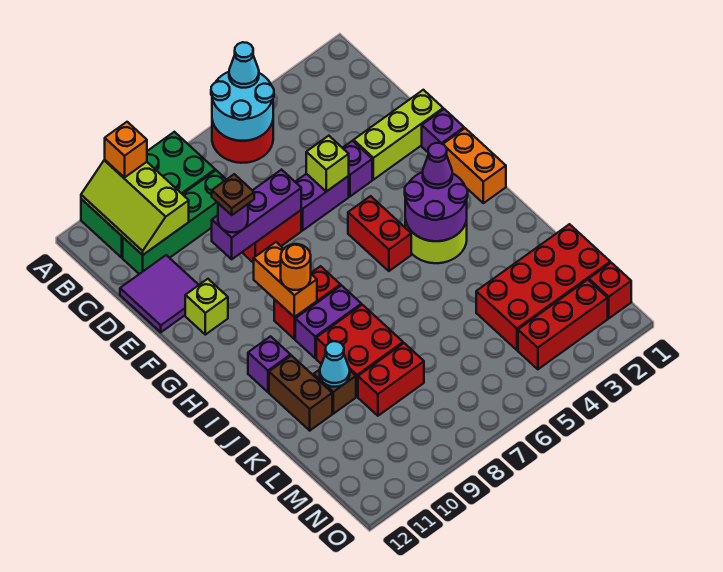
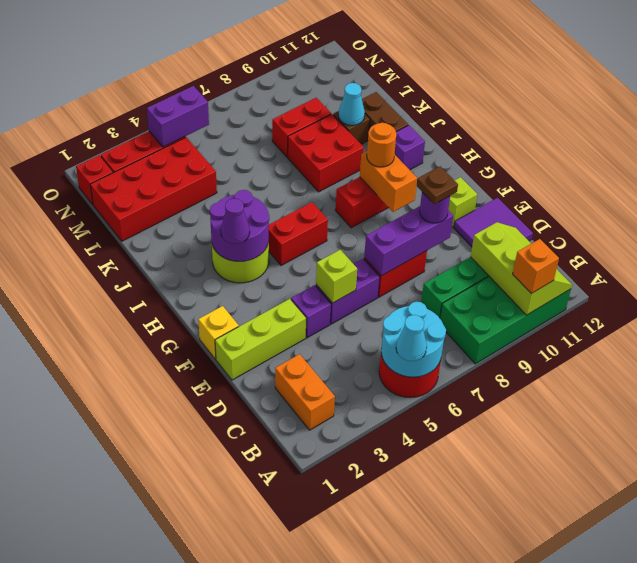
purple brick F1 level 1 -> yellow brick F1 level 1
orange brick G1:H1 level 1 -> orange brick B2:C2 level 1
red brick G5:H5 level 1 -> red brick H5:H6 level 1
purple brick I8:I9 level 1 -> purple brick N4:N5 level 2

